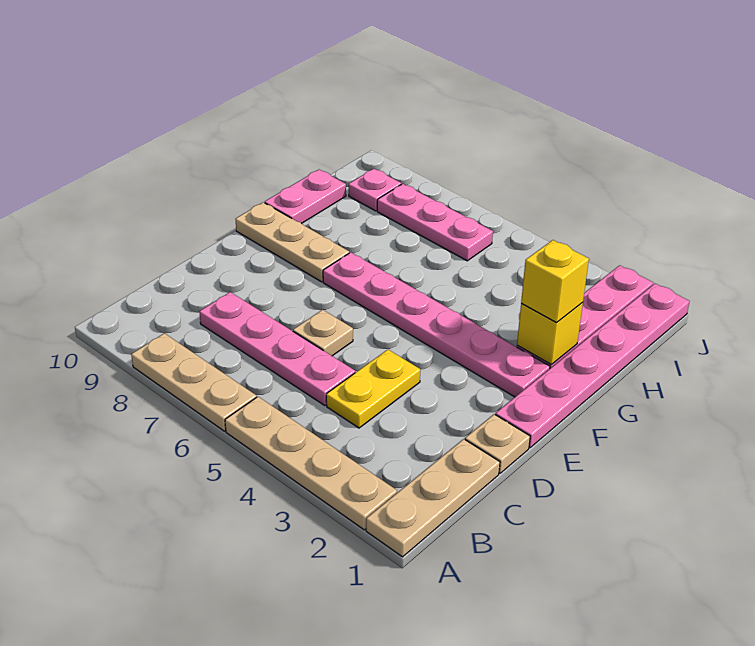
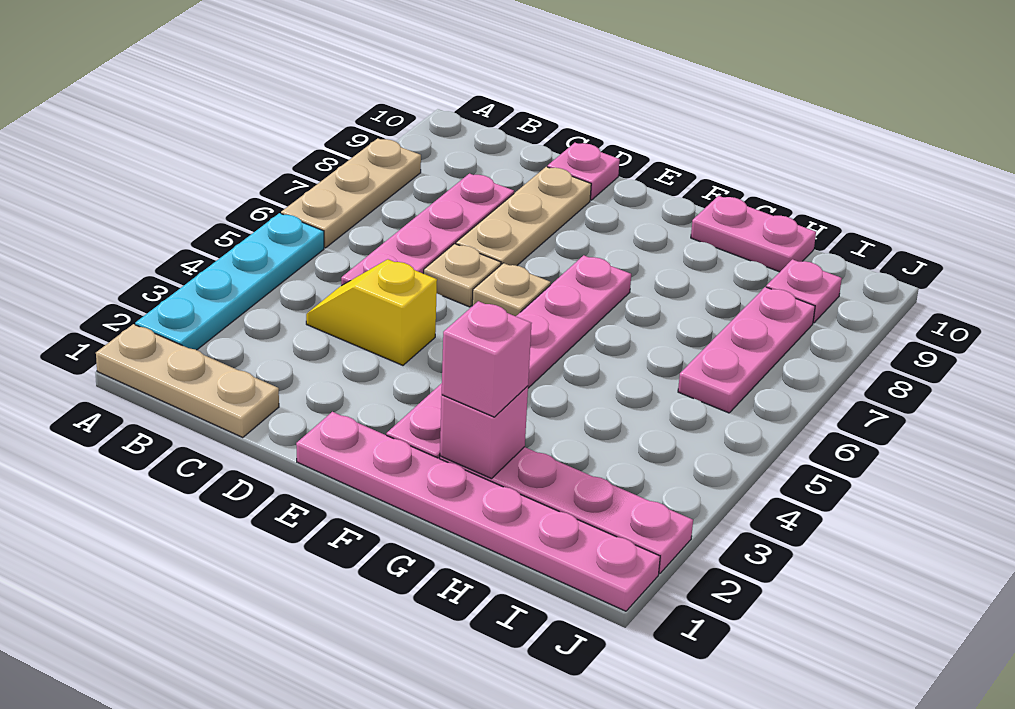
tan plate A2:A5 level 1 -> cyan plate A2:A5 level 1
yellow plate C4:D4 level 1 -> yellow slope C4:D4 level 1 top D
tan plate D1 level 1 -> tan plate E6 level 1
none -> pink plate D10 level 1
tan plate F8:F10 level 1 -> tan plate D7:D9 level 1
yellow brick G2 level 2 -> pink brick G2 level 2
yellow brick G2 level 3 -> pink brick G2 level 3

